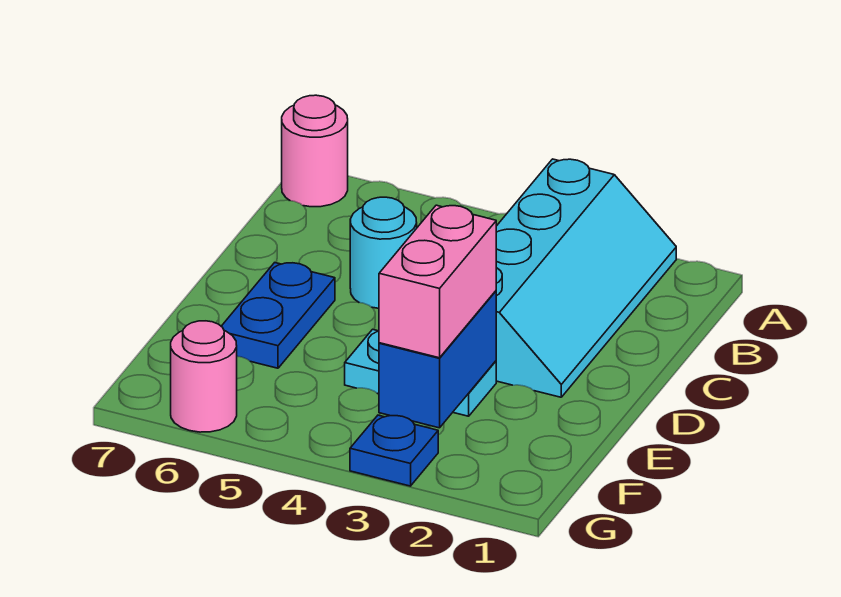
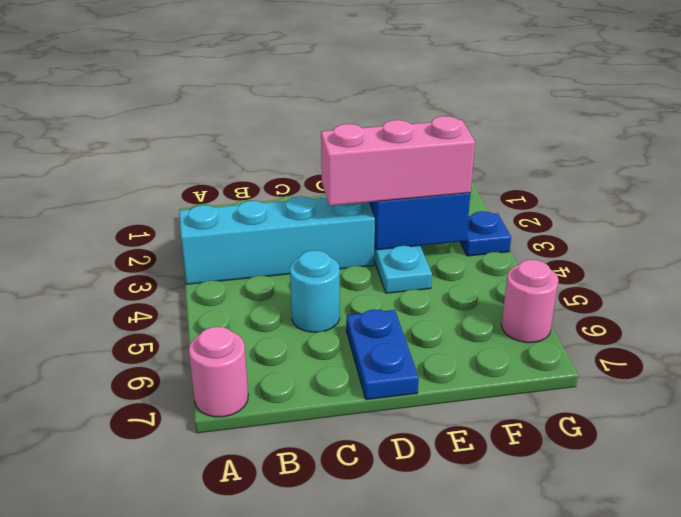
blue plate D6:E6 level 1 -> blue plate D6:D7 level 1
pink brick E3:F3 level 3 -> pink brick D3:F3 level 3

